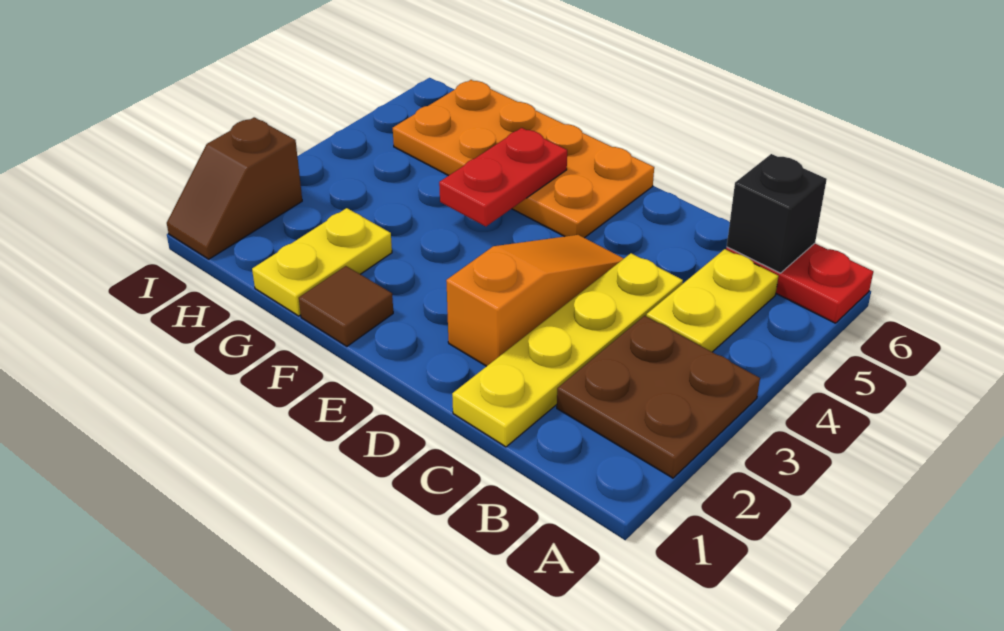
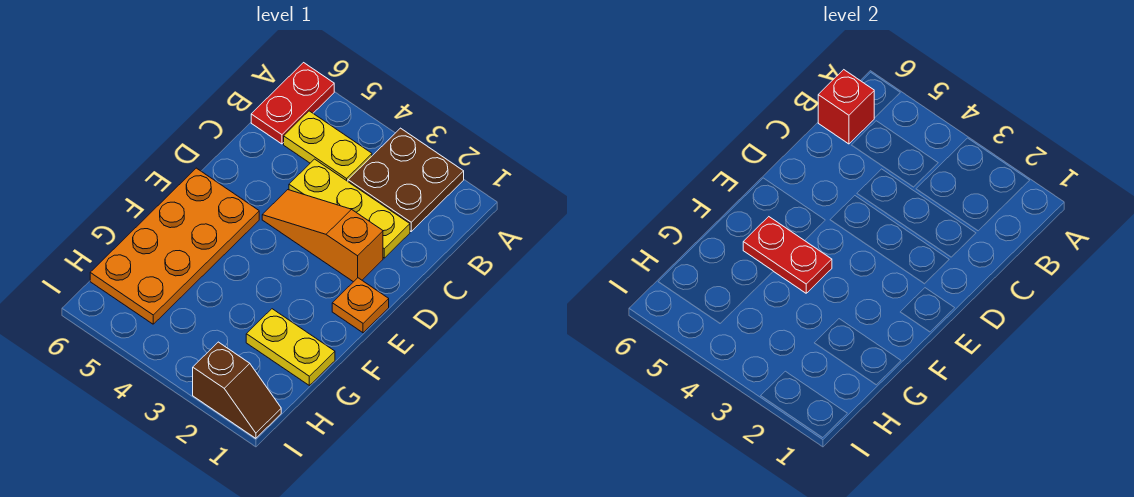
black brick B6 level 2 -> red brick B6 level 2
yellow plate C1:C4 level 1 -> yellow plate C2:C4 level 1
none -> orange plate E1 level 1
brown tile F1 level 1 -> none

